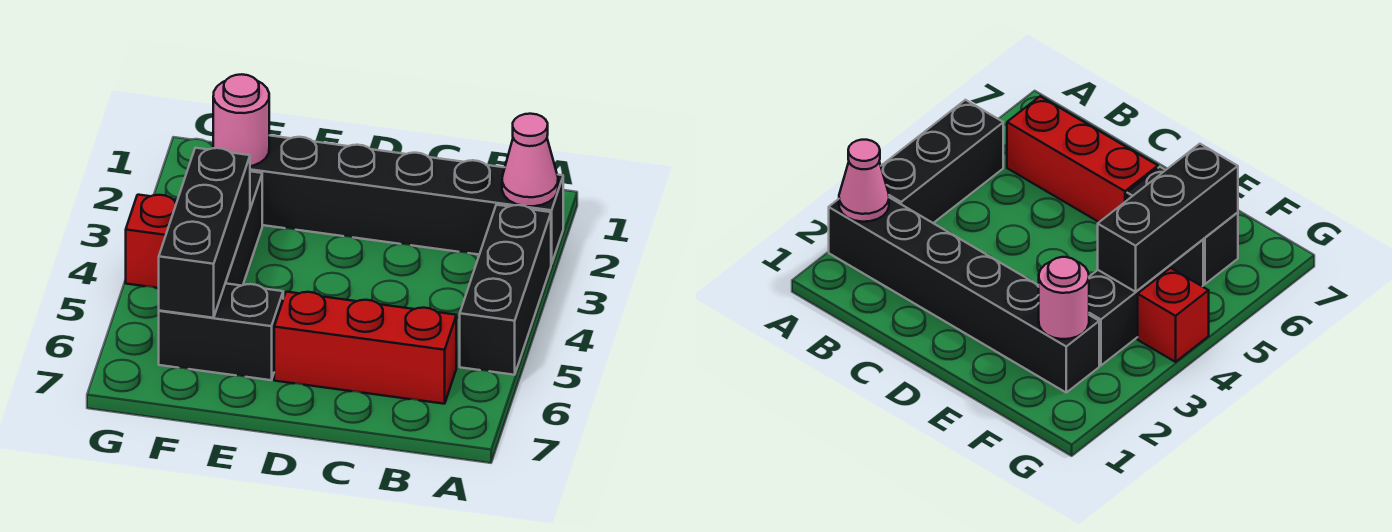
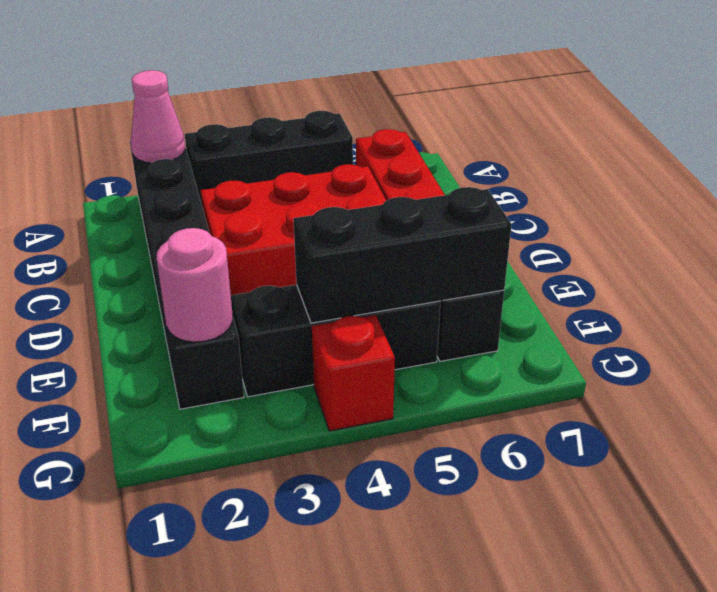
none -> red brick C3:D5 level 1

